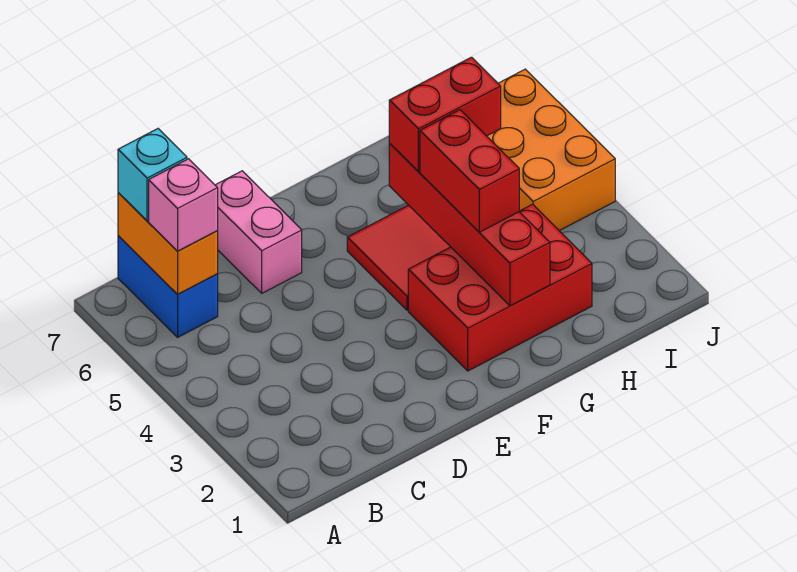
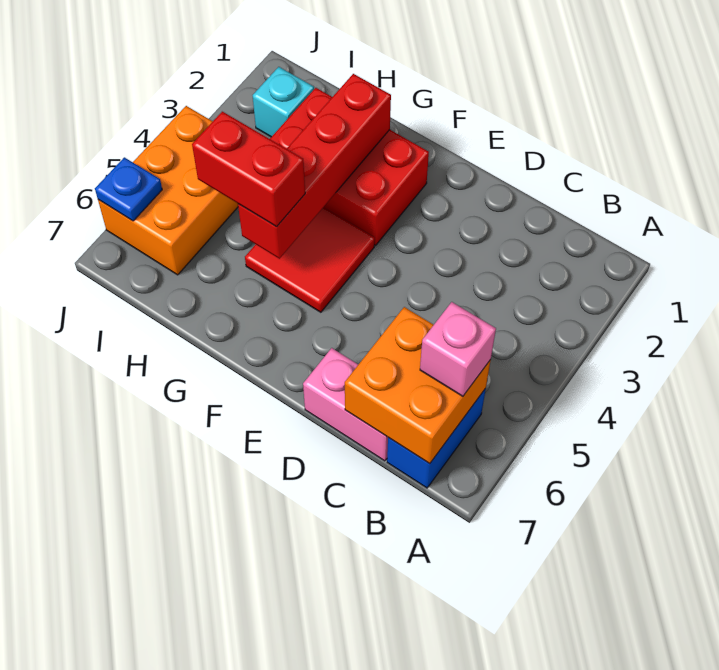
orange brick B6:B7 level 2 -> orange brick B6:C7 level 2
cyan brick B7 level 3 -> cyan brick I2 level 1
pink brick D6:D7 level 1 -> pink brick C7:D7 level 1
red brick G3:G4 level 3 -> none
none -> blue plate J6 level 2

